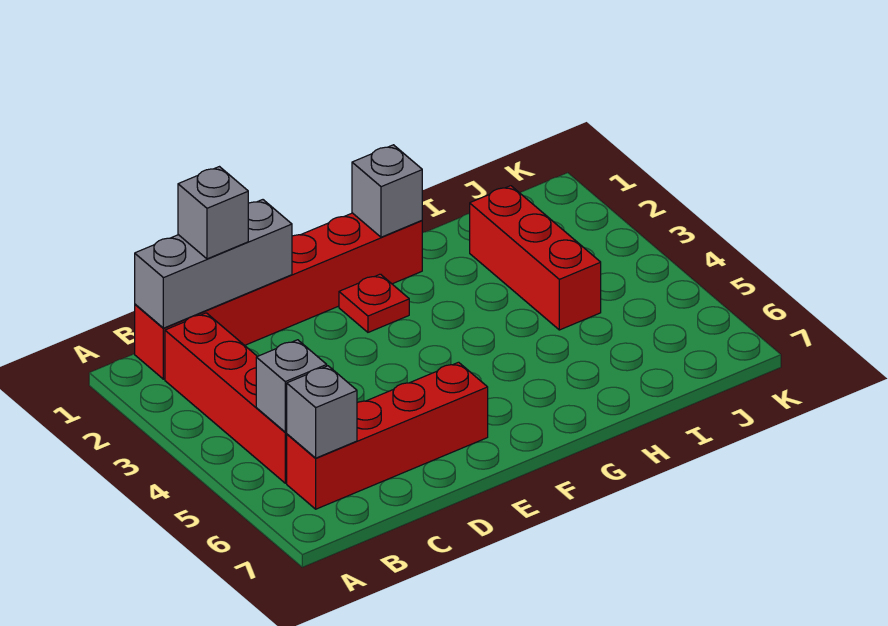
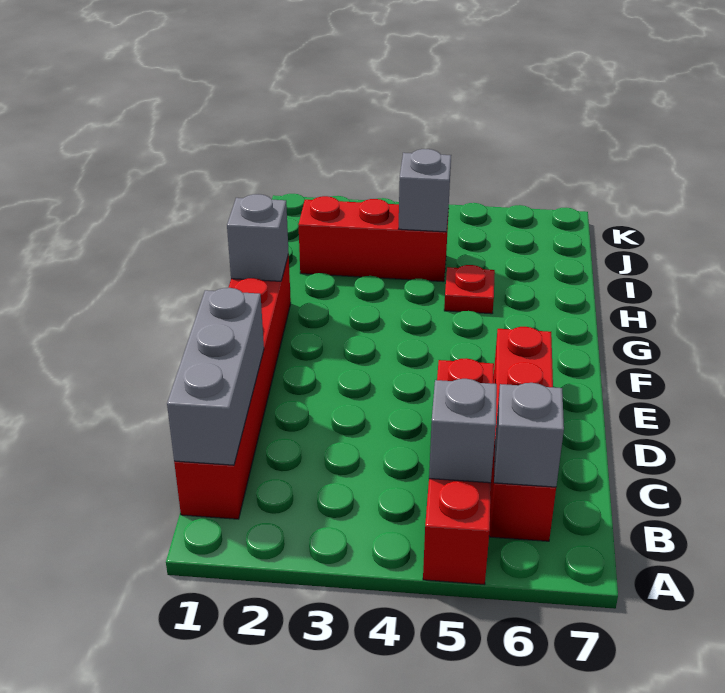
red brick B2:B5 level 1 -> red brick A5:D5 level 1
grey brick C1 level 3 -> grey brick I4 level 2
red plate F2 level 1 -> red plate H5 level 1

